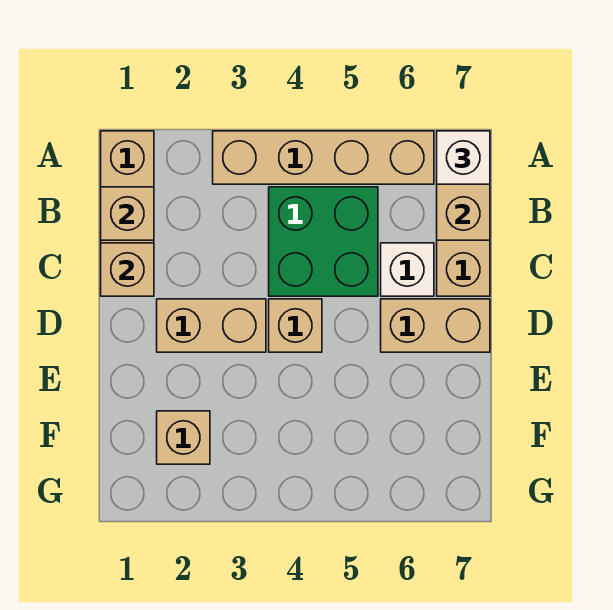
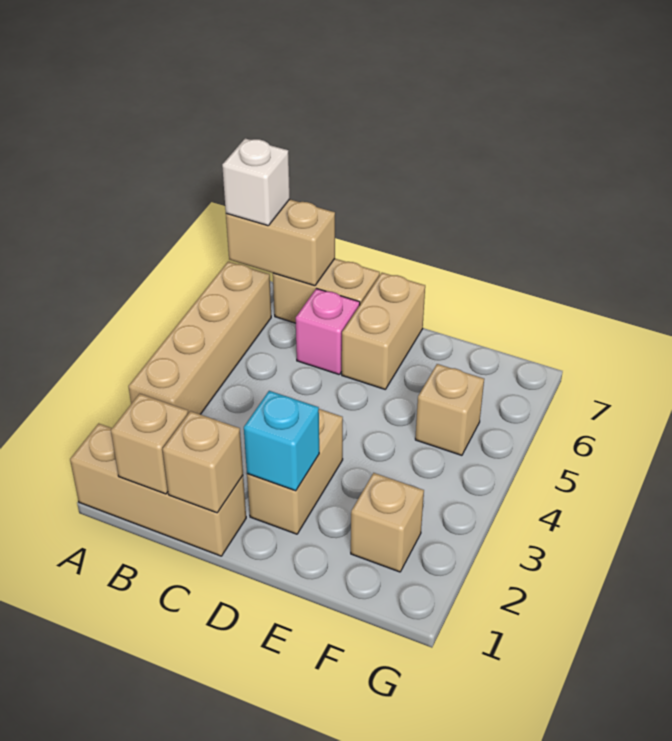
green brick B4:C5 level 1 -> none
white brick C6 level 1 -> pink brick C6 level 1
none -> cyan brick D2 level 2
tan brick D4 level 1 -> tan brick F5 level 1

